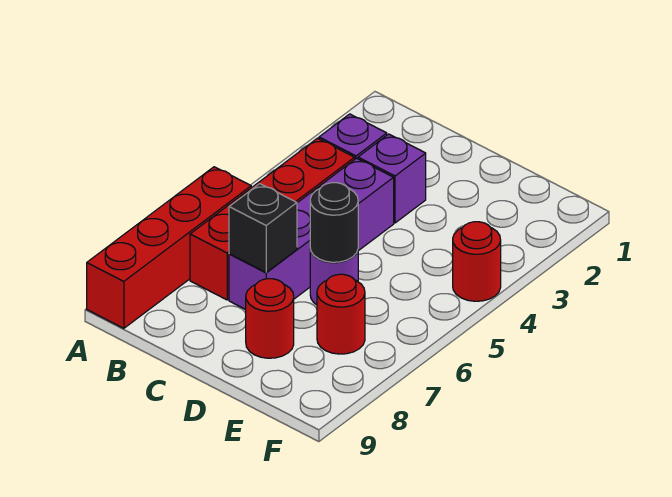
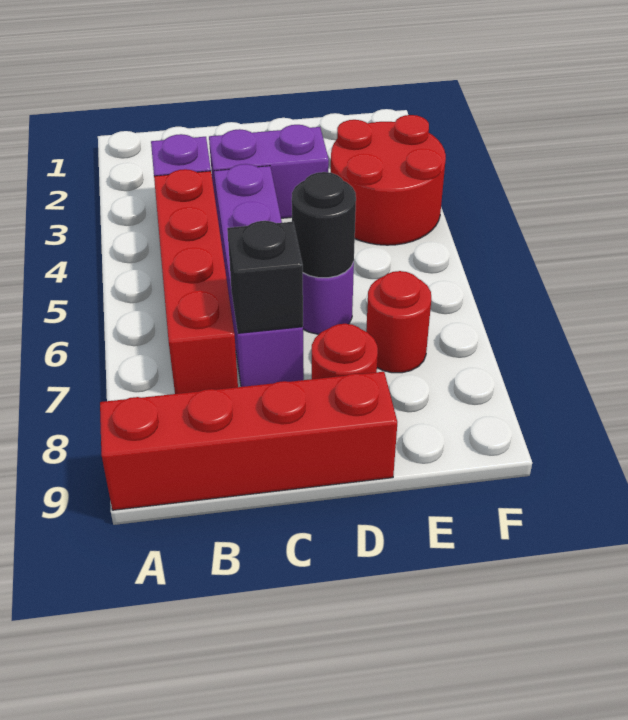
red brick A6:A9 level 1 -> red brick A9:D9 level 1
purple brick C3 level 1 -> purple brick C3:D3 level 1
red round brick F4 level 1 -> red round brick E3:F4 level 1

